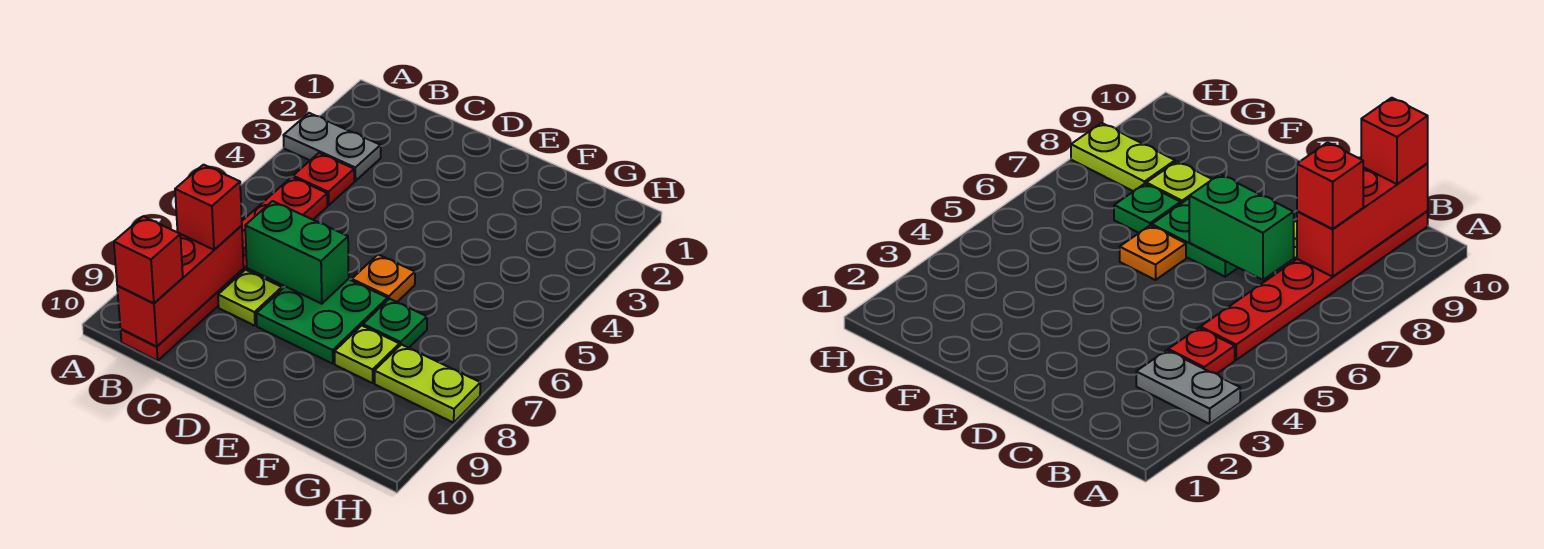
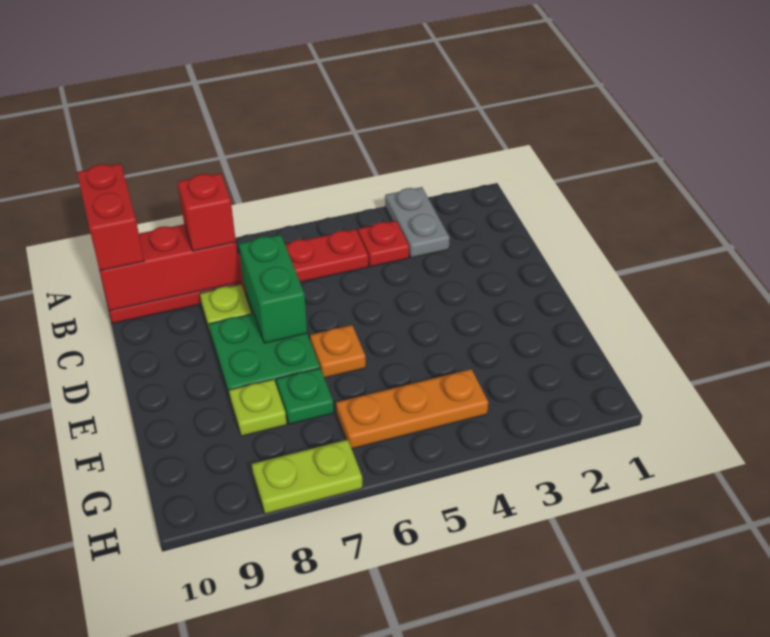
red brick B10 level 3 -> red brick A10:B10 level 3
none -> orange plate G4:G6 level 1
lime plate G8:H8 level 1 -> lime plate H7:H8 level 1

